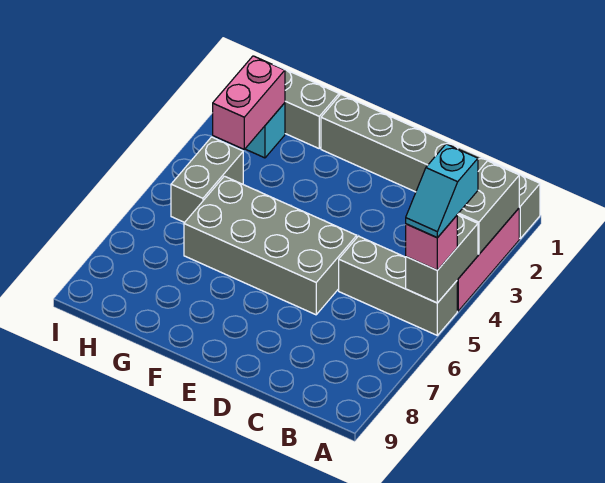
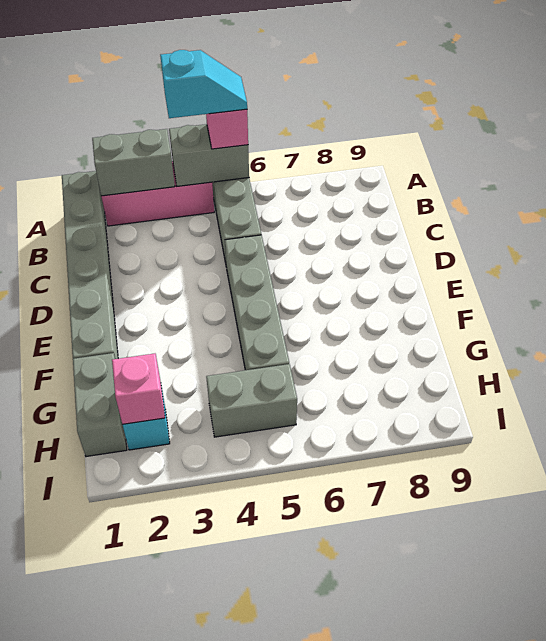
grey brick D5:G6 level 1 -> grey brick D5:G5 level 1
pink brick H2:H3 level 2 -> pink brick H2 level 2

